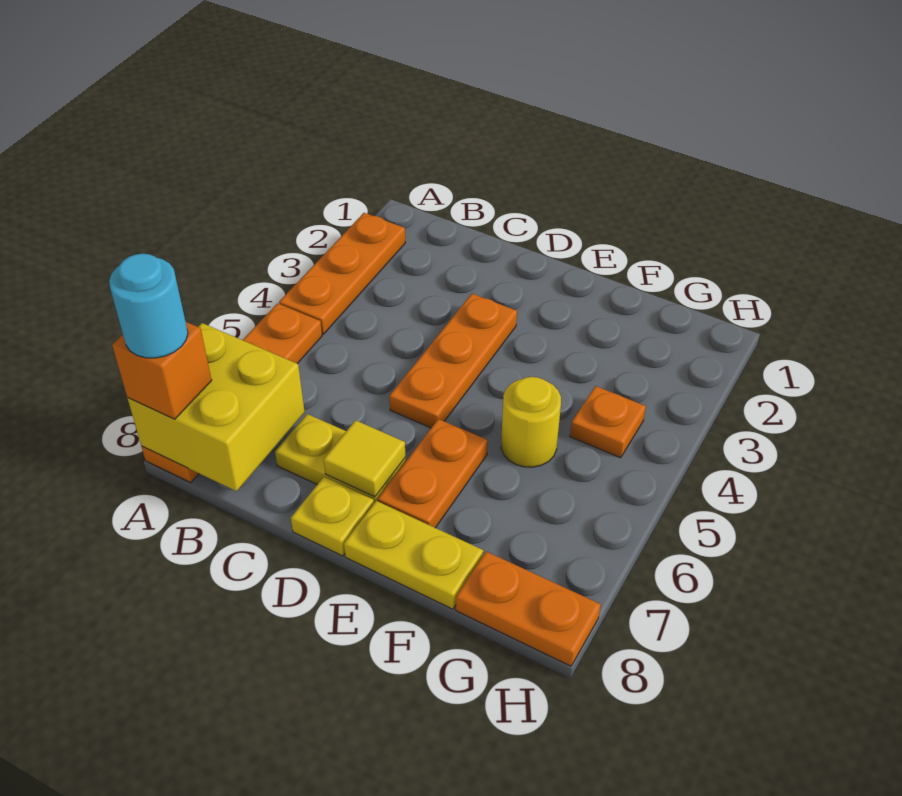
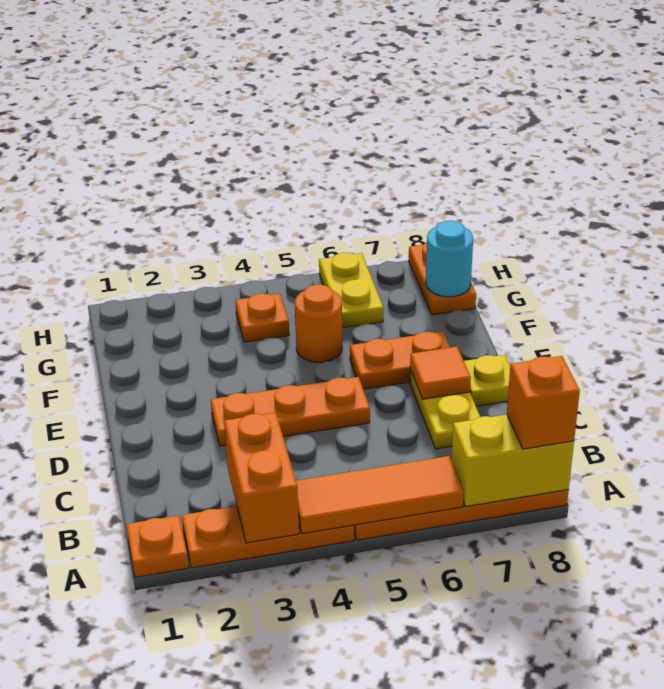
none -> orange plate A1 level 1
none -> orange brick A3:B3 level 2
none -> orange tile A4:A6 level 2
yellow brick A7:B8 level 2 -> yellow brick A7:A8 level 2
cyan round brick A8 level 4 -> cyan round brick G8 level 2
yellow tile D7 level 2 -> orange tile D7 level 2
yellow plate E8:F8 level 1 -> yellow plate G6:H6 level 1
yellow round brick F5 level 1 -> orange round brick F5 level 1

